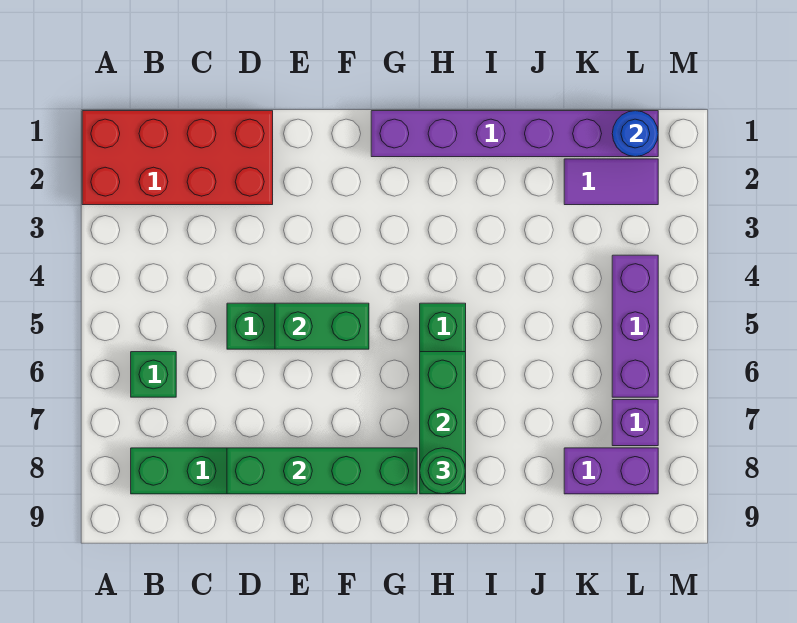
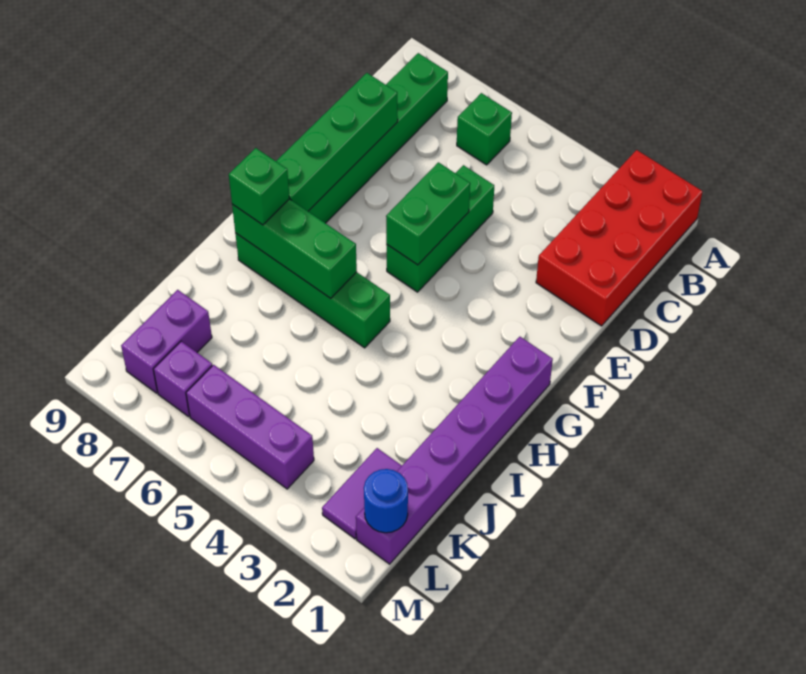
green round brick H8 level 3 -> green brick H8 level 3

